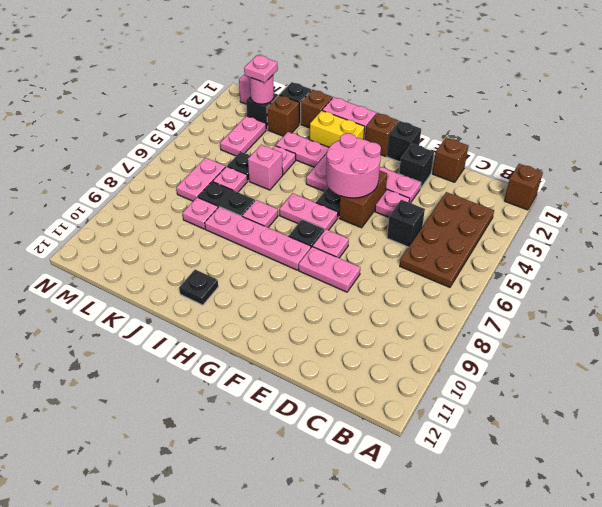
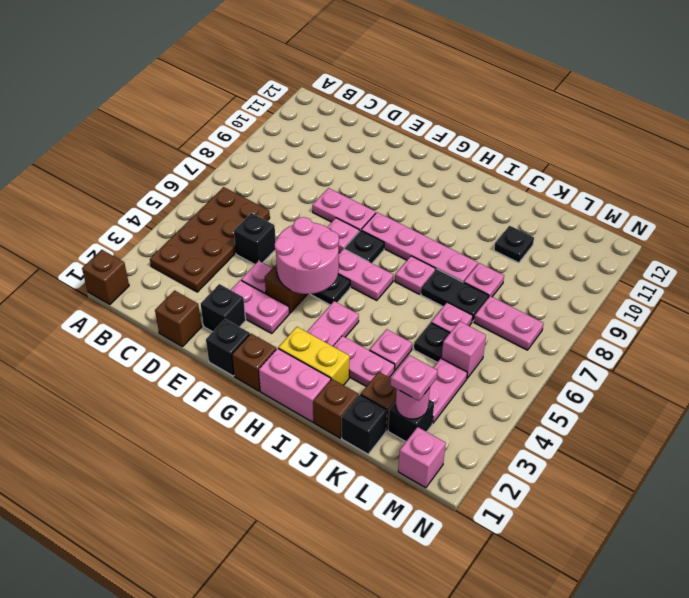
black plate I11 level 1 -> black plate K10 level 1
pink brick J5 level 1 -> pink brick L5 level 1
pink plate L6:L7 level 1 -> pink plate L7:M7 level 1

